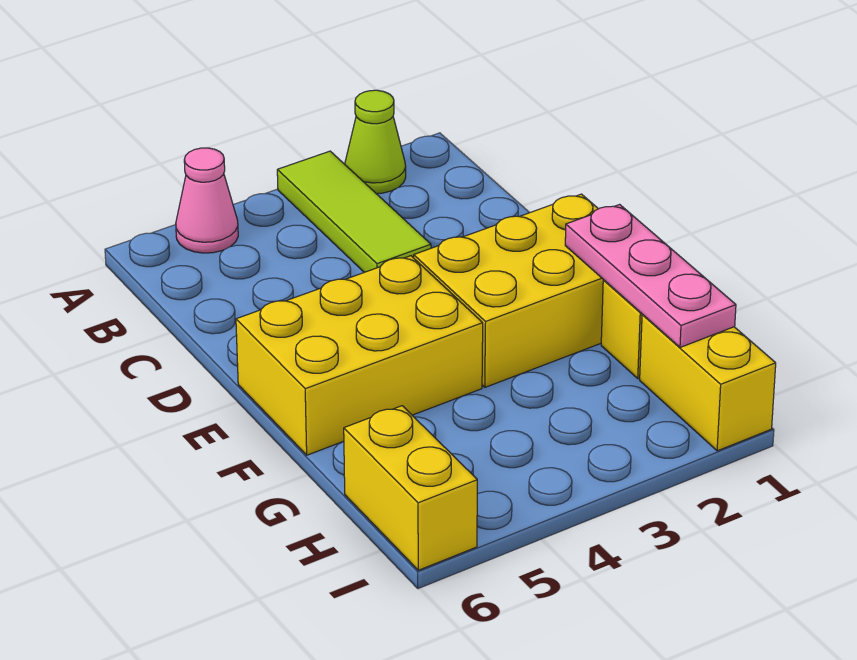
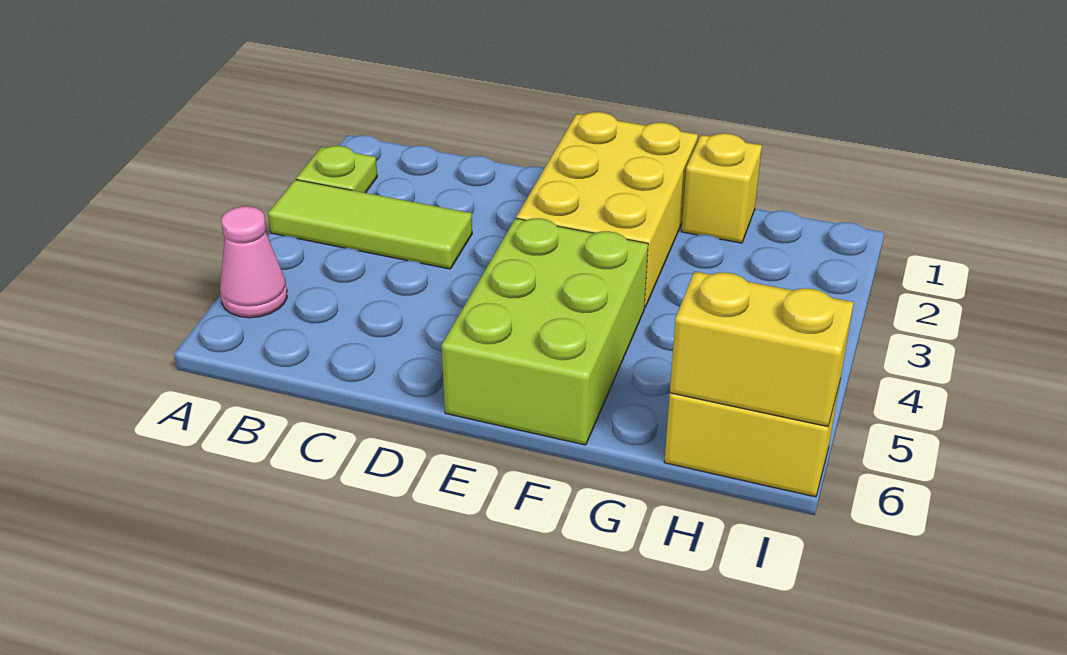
lime cone A2 level 1 -> lime plate A2 level 1
yellow brick E4:F6 level 1 -> lime brick E4:F6 level 1
pink plate F1:H1 level 2 -> none
yellow brick H1:I1 level 1 -> yellow brick H6:I6 level 2

